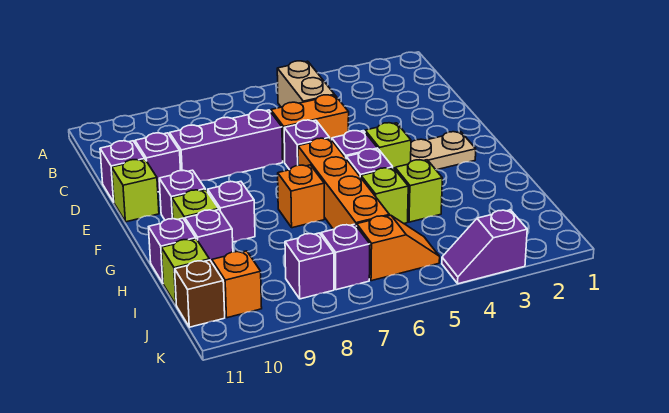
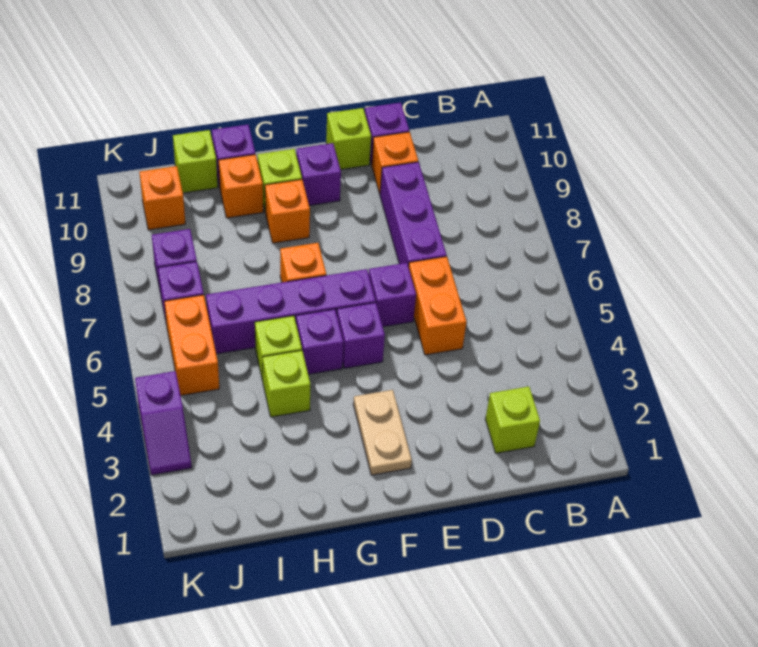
tan brick B5:C5 level 1 -> none
purple brick D10 level 1 -> orange brick D10 level 1
lime brick F4 level 1 -> lime brick C2 level 1
orange brick F6:I6 level 1 -> purple brick F6:I6 level 1
purple brick G9 level 1 -> orange brick G9 level 1
purple brick H10 level 1 -> orange brick H10 level 1
orange slope J5:J6 level 1 top 6 -> orange brick J5:J6 level 1
brown brick J11 level 1 -> none
purple slope K3:K4 level 1 top 3 -> purple slope K3:K4 level 1 top 4

